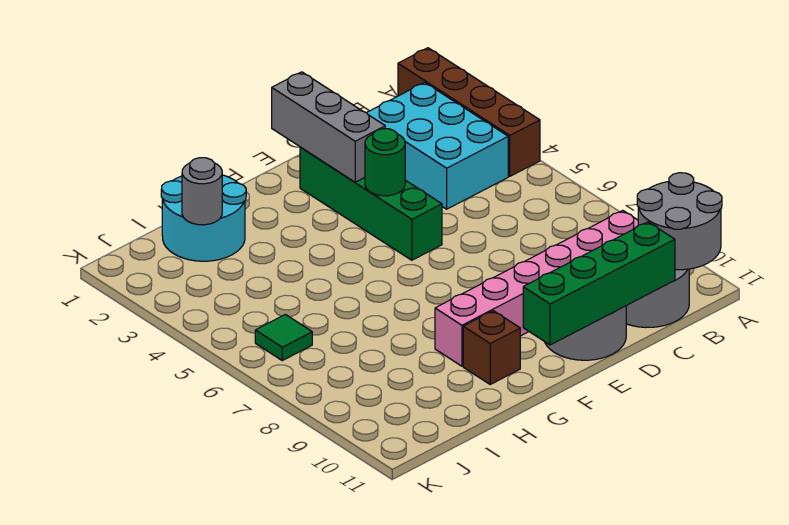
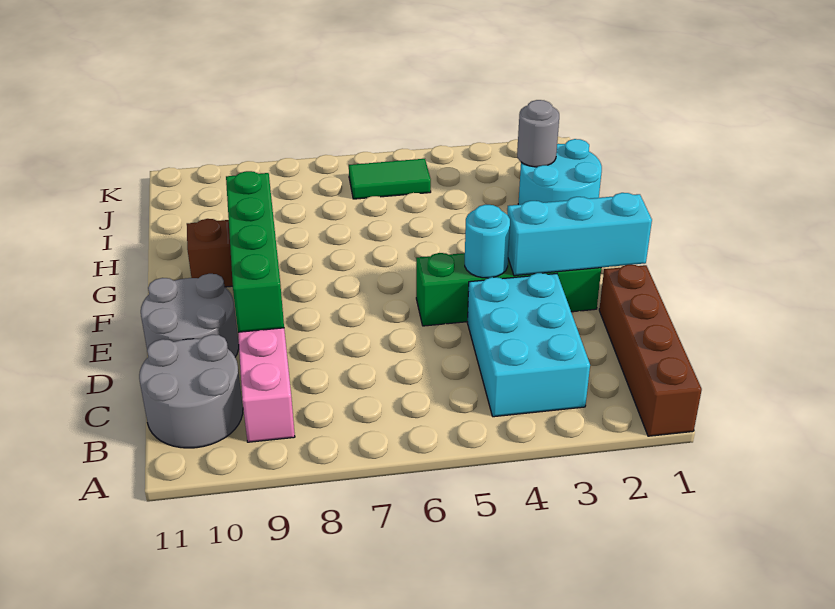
brown brick A1:A4 level 1 -> brown brick A1:D1 level 1
grey round brick A10:B11 level 2 -> none
cyan brick B2:C4 level 1 -> cyan brick B3:D4 level 1
green brick C11:F11 level 2 -> green brick D9:G9 level 2
grey brick E1:E3 level 2 -> cyan brick E1:E3 level 2
green round brick E4 level 2 -> cyan round brick E4 level 2
green tile J6 level 1 -> green tile J5:J6 level 1

